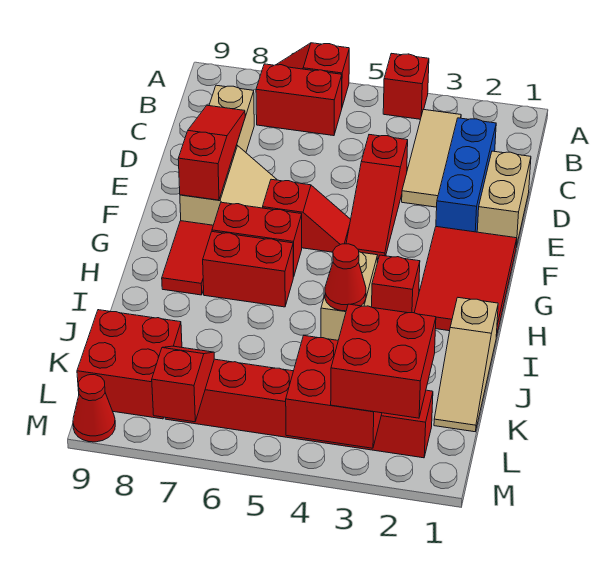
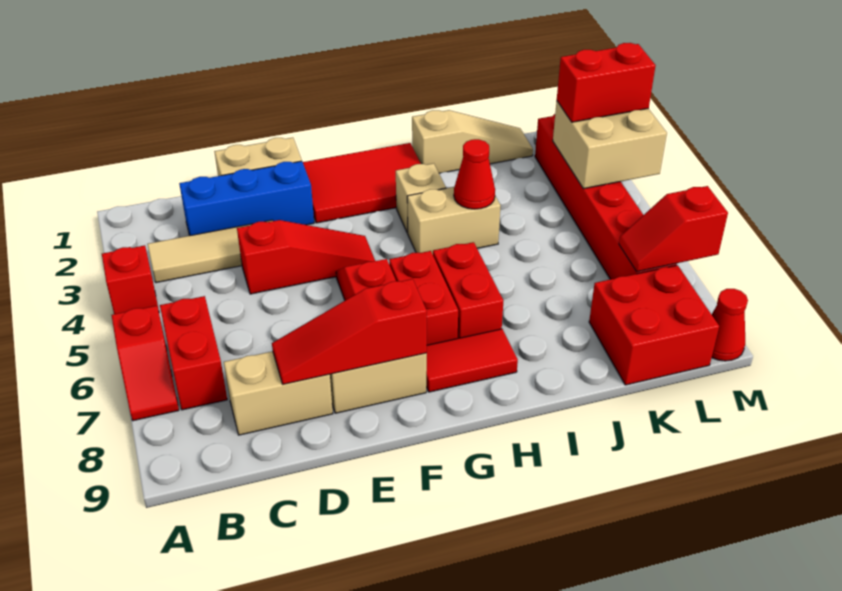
red brick H3 level 1 -> tan brick H3 level 1
red brick L2:M3 level 3 -> red brick L3:M3 level 3
red brick L3:M4 level 2 -> tan brick L3:M4 level 2

